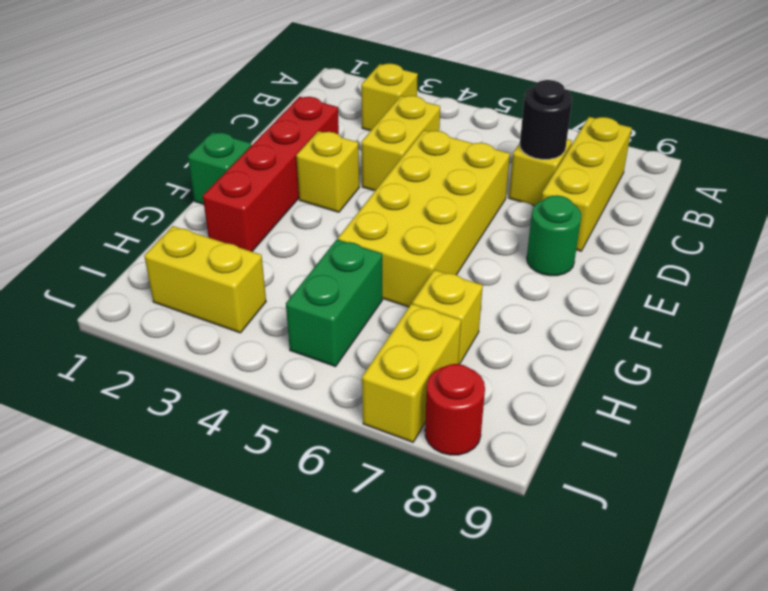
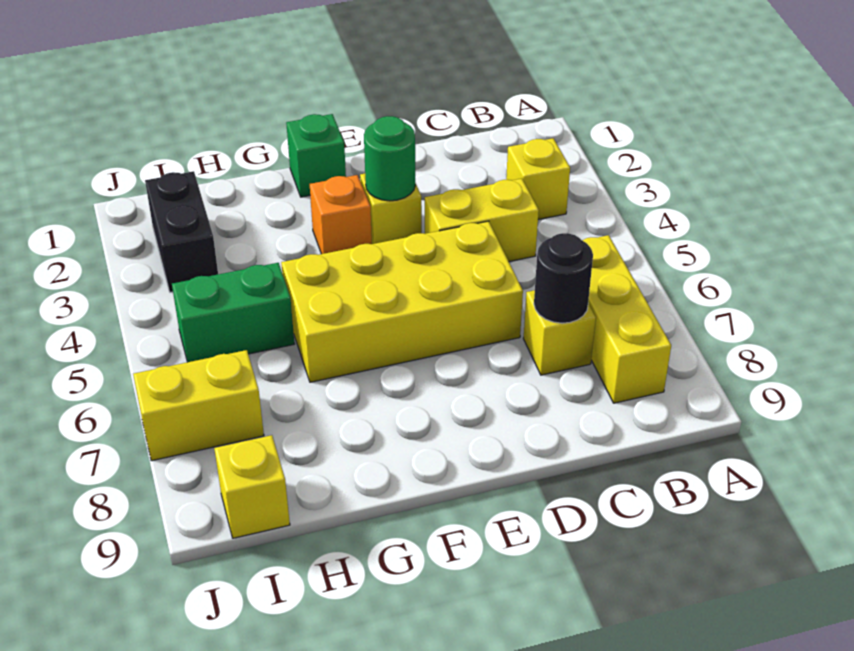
yellow brick B8:D8 level 1 -> yellow brick B6:B8 level 1
red brick D2:G2 level 1 -> none
green round brick E8 level 1 -> green round brick E3 level 2
none -> orange brick F3 level 1
yellow brick H7 level 1 -> yellow brick I9 level 1
yellow brick I2:I3 level 1 -> black brick I2:I3 level 1
red round brick J8 level 1 -> none

